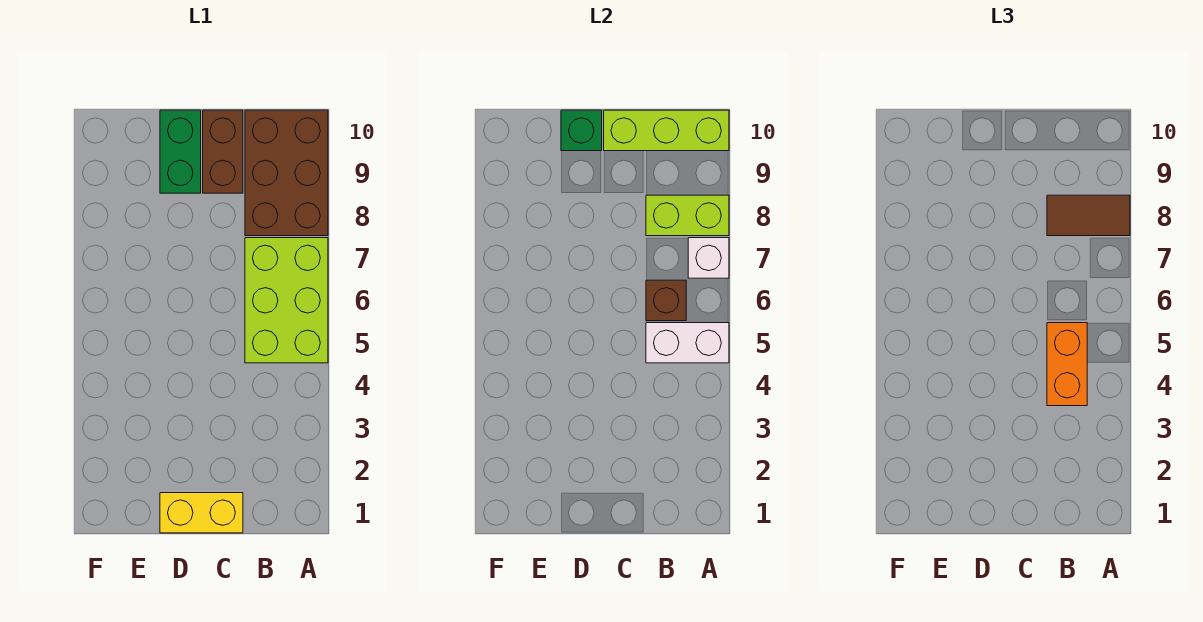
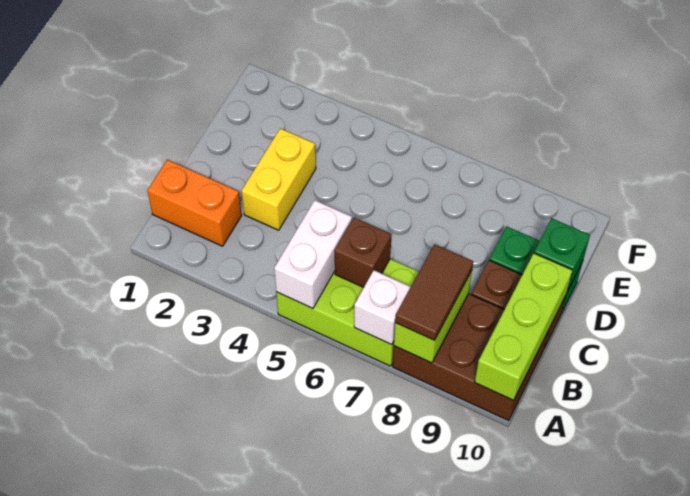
orange brick B4:B5 level 3 -> orange brick B1:B2 level 1
yellow brick C1:D1 level 1 -> yellow brick C3:D3 level 1

